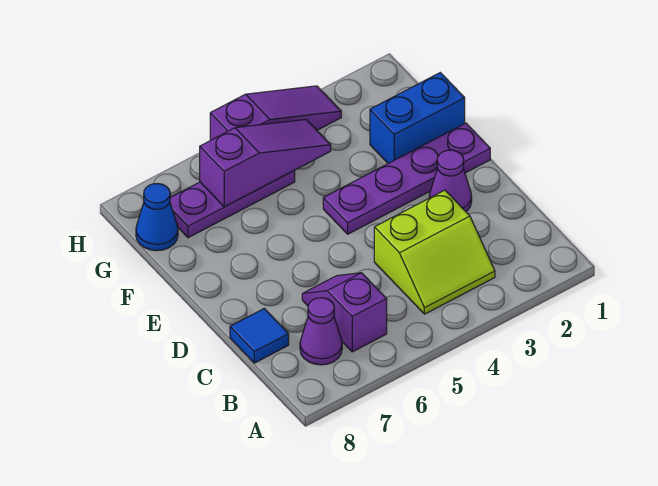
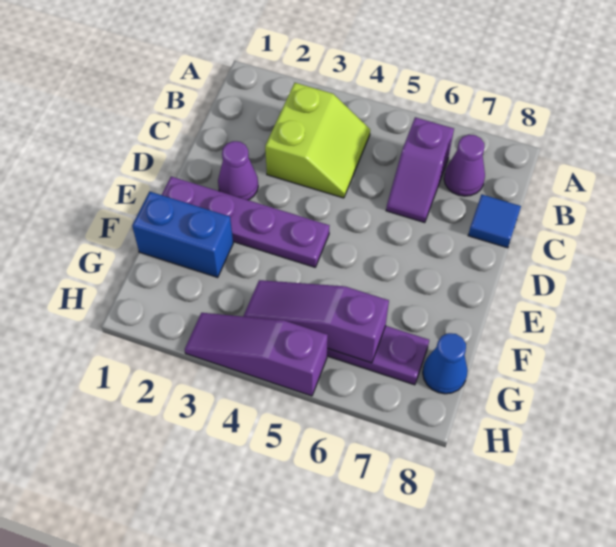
lime slope B3:C4 level 1 top C -> lime slope B3:C4 level 1 top 3

